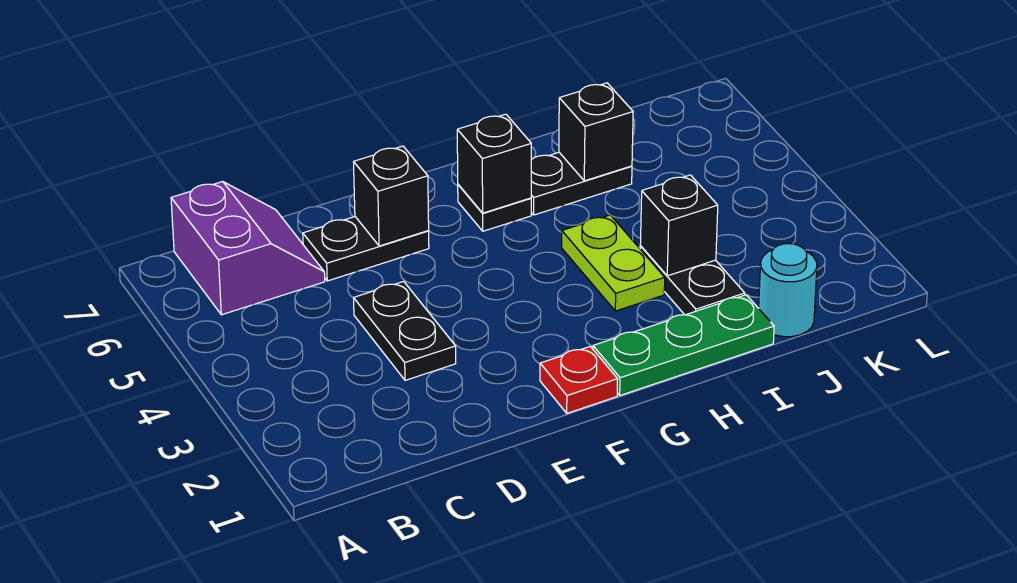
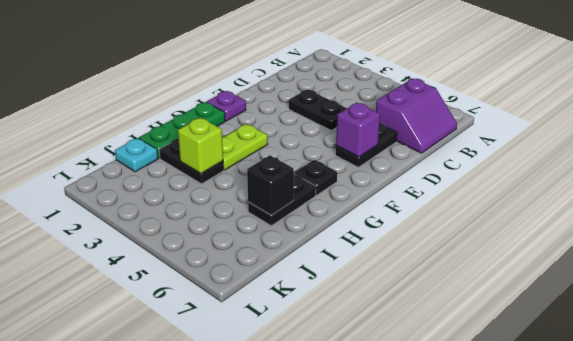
purple slope B6:C7 level 1 top B -> purple slope B6:C7 level 1 top 6
black brick E6 level 2 -> purple brick E6 level 2
red plate F1 level 1 -> purple plate F1 level 1
black brick G6 level 2 -> none
lime plate H3:H4 level 1 -> lime plate G3:H3 level 1
black brick I3 level 2 -> lime brick I3 level 2
cyan round brick J1 level 1 -> cyan plate J1 level 1

